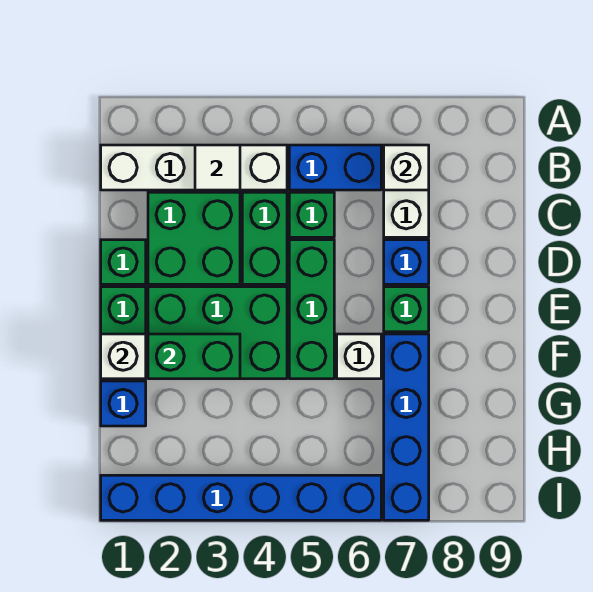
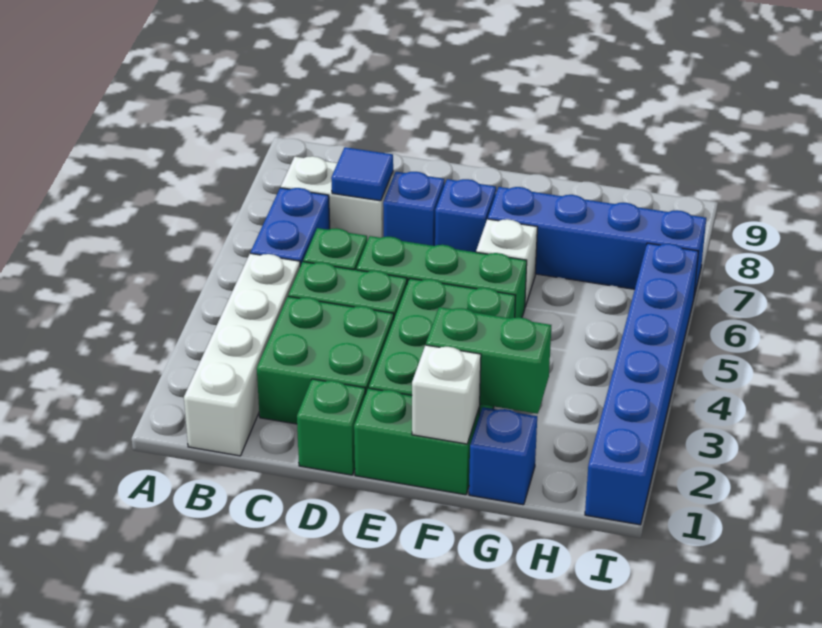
white tile B3 level 2 -> none
white brick B7 level 2 -> none
none -> blue tile C7 level 2
green brick E7 level 1 -> blue brick E7 level 1
green brick F2:F3 level 2 -> green brick F2:G2 level 2

